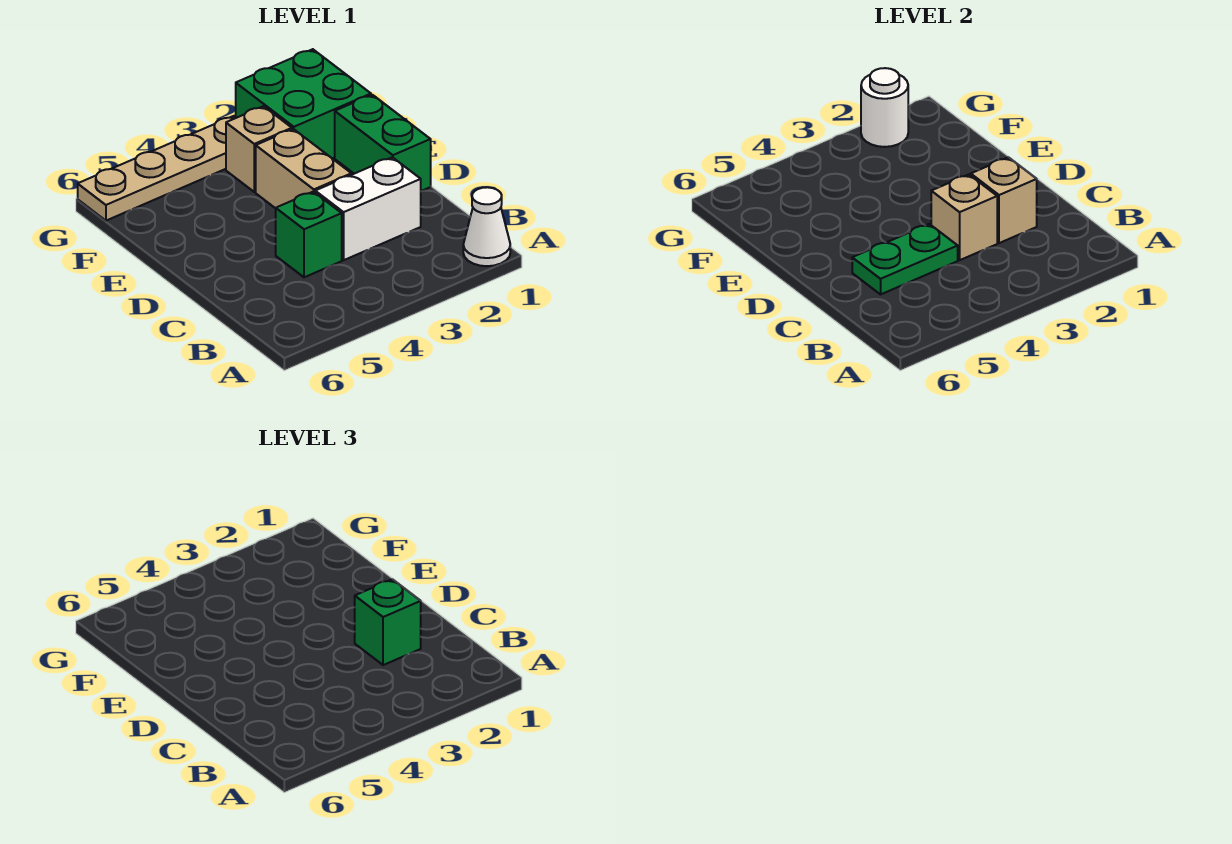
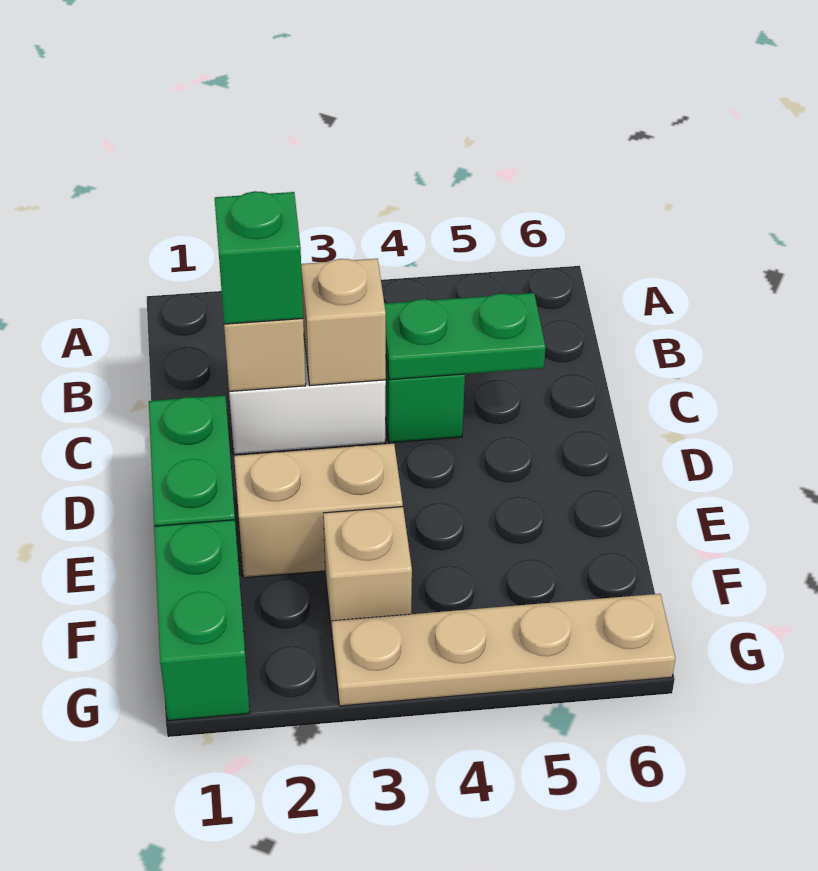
white cone A1 level 1 -> none
tan brick D3:E3 level 1 -> tan brick E2:E3 level 1
green brick F1:G2 level 1 -> green brick F1:G1 level 1
white round brick G2 level 2 -> none

